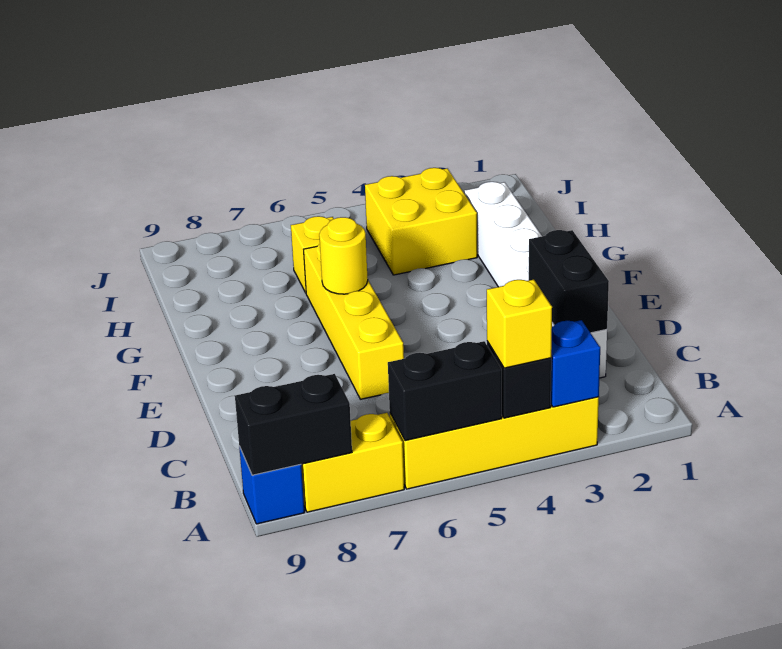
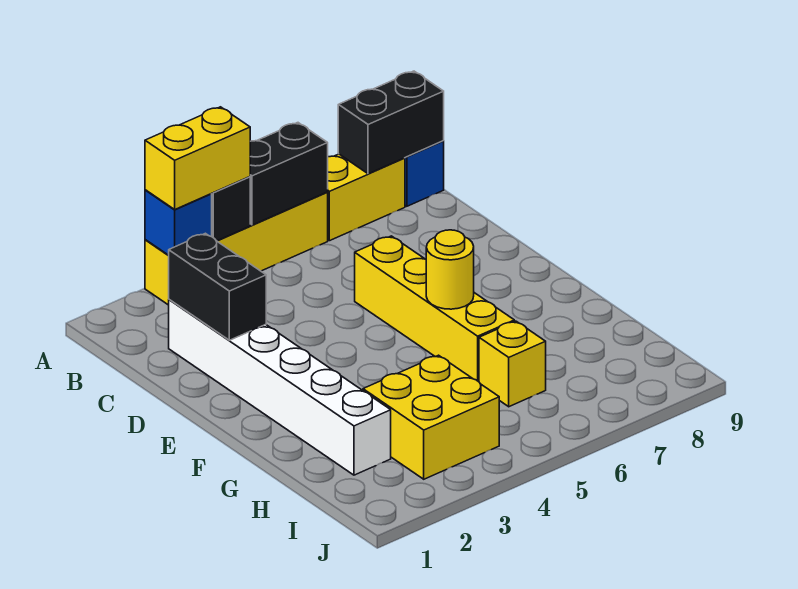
yellow brick A4 level 3 -> yellow brick A3:A4 level 3

